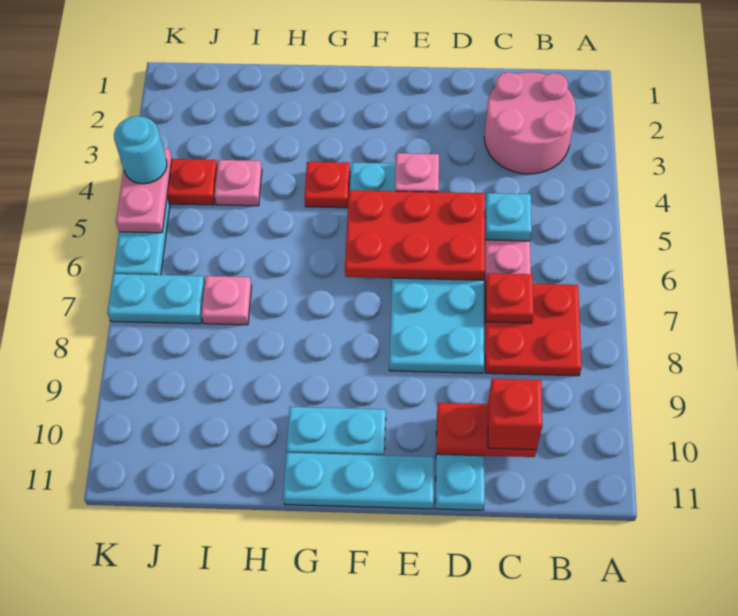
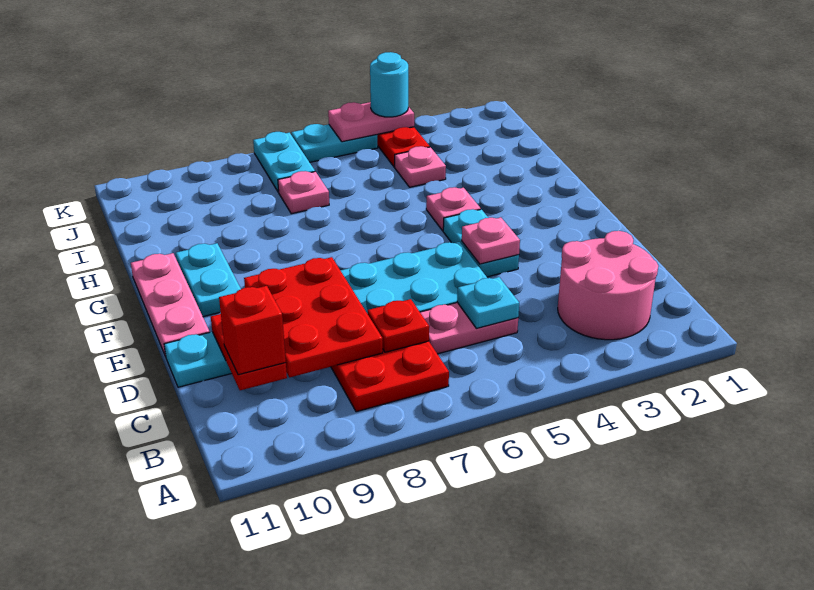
red plate D5:F6 level 2 -> red plate C8:E9 level 2
cyan plate E11:G11 level 1 -> pink plate E11:G11 level 1
red plate G4 level 1 -> pink plate G4 level 1

